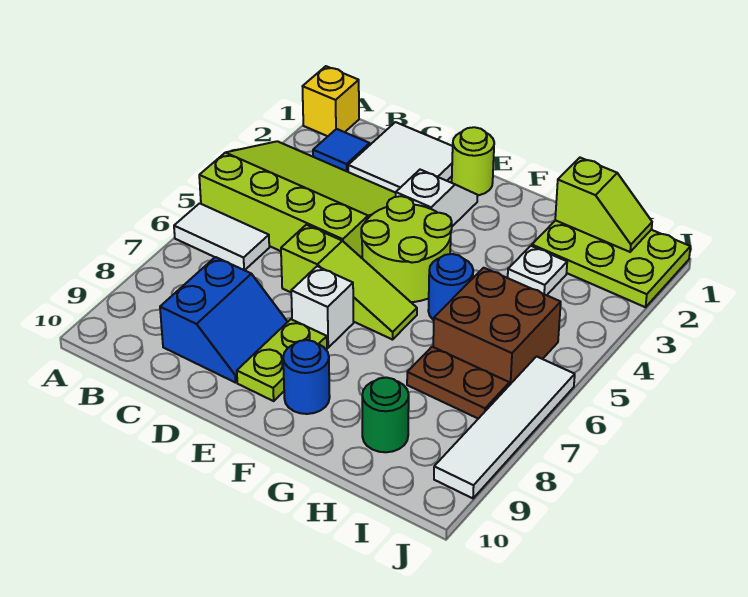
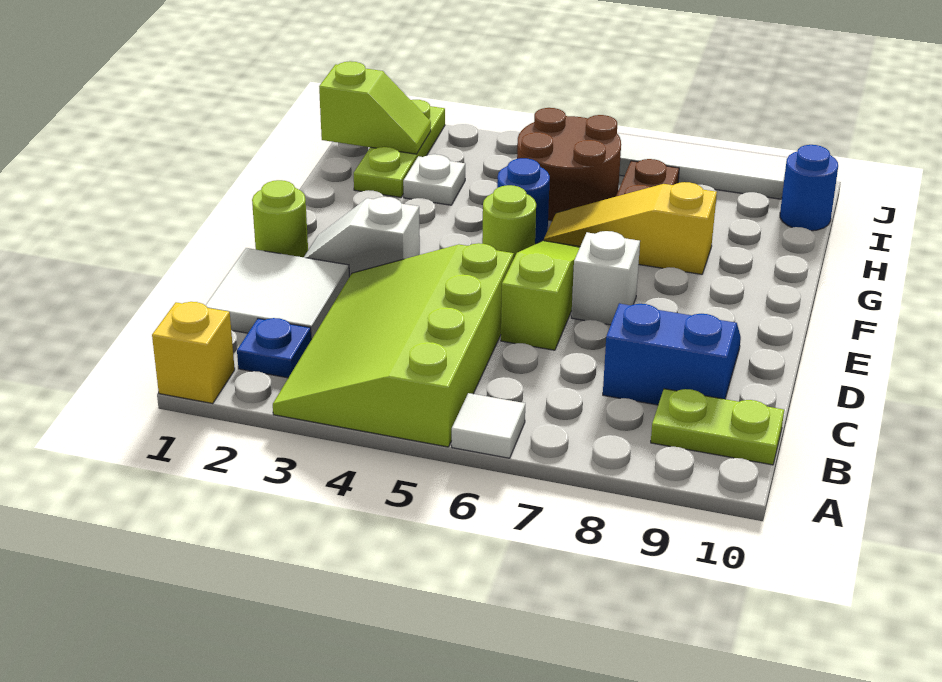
white tile A6:B6 level 1 -> white tile A6 level 1
blue tile B2 level 1 -> blue plate B2 level 1
lime round brick E4:F5 level 1 -> lime round brick F5 level 1
lime plate E8:E9 level 1 -> lime plate B9:B10 level 1
blue round brick F9 level 1 -> blue round brick I10 level 1
none -> yellow slope G6:G8 level 1 top 8
lime plate H1:J2 level 1 -> lime plate H2:J2 level 1
lime slope H1:I1 level 2 top H -> lime slope I1:I2 level 2 top 1
brown brick H5:I6 level 1 -> brown round brick H5:I6 level 1
green round brick H9 level 1 -> none

